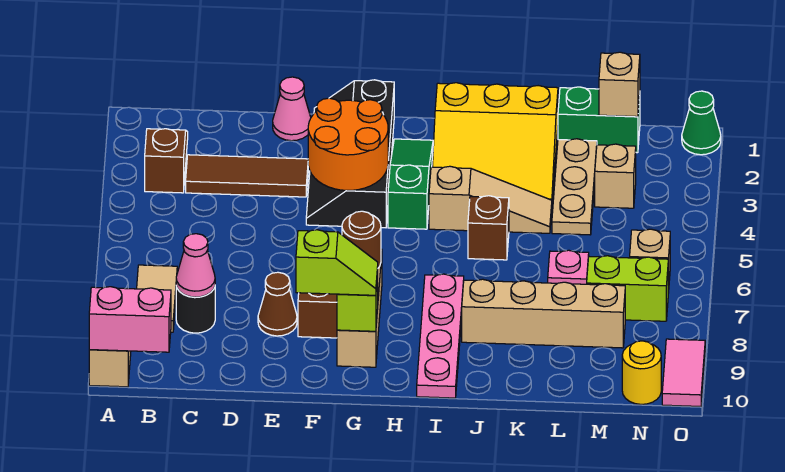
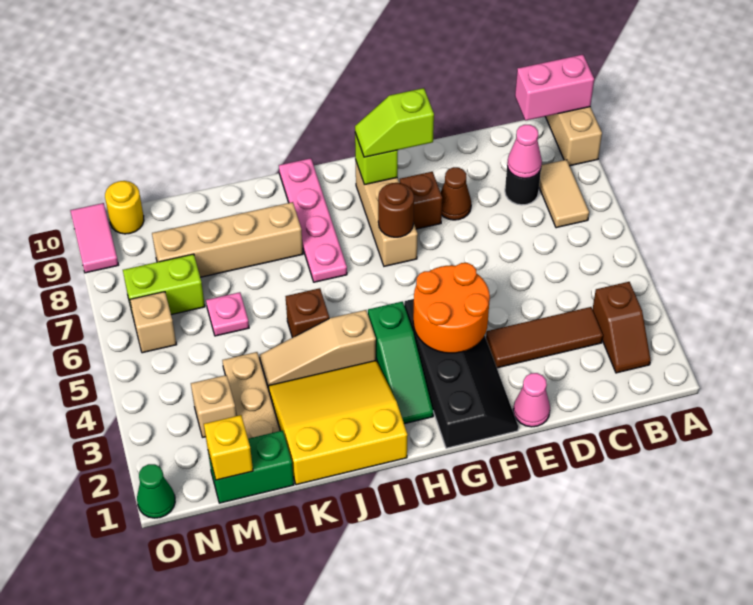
tan brick M1 level 2 -> yellow brick M1 level 2

